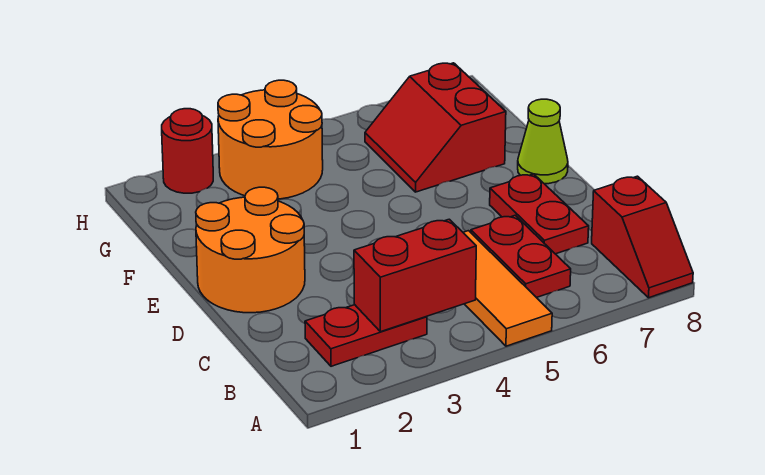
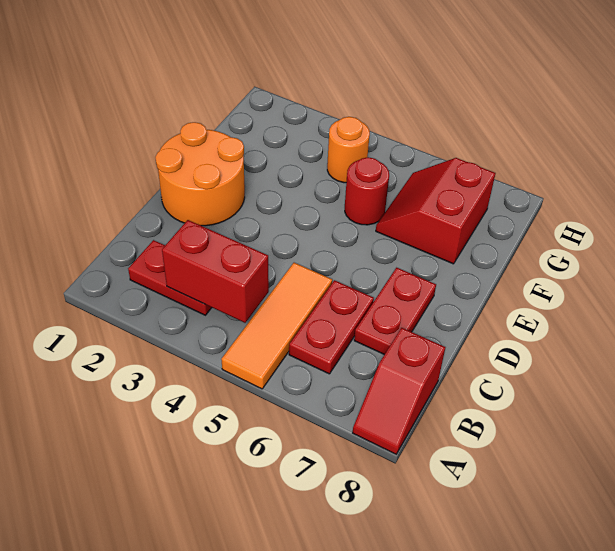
lime cone E8 level 1 -> none
orange round brick G3:H4 level 1 -> orange round brick G4 level 1
red round brick H2 level 1 -> red round brick F5 level 1

